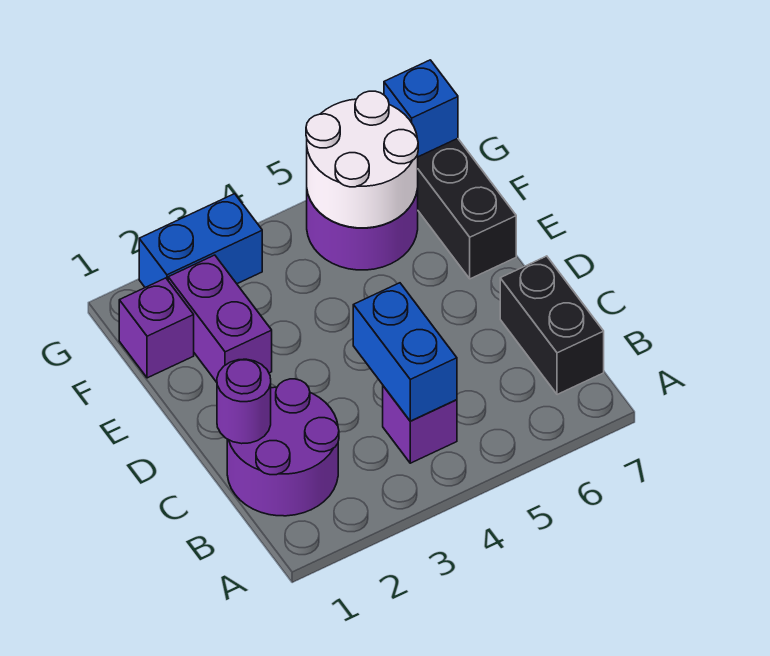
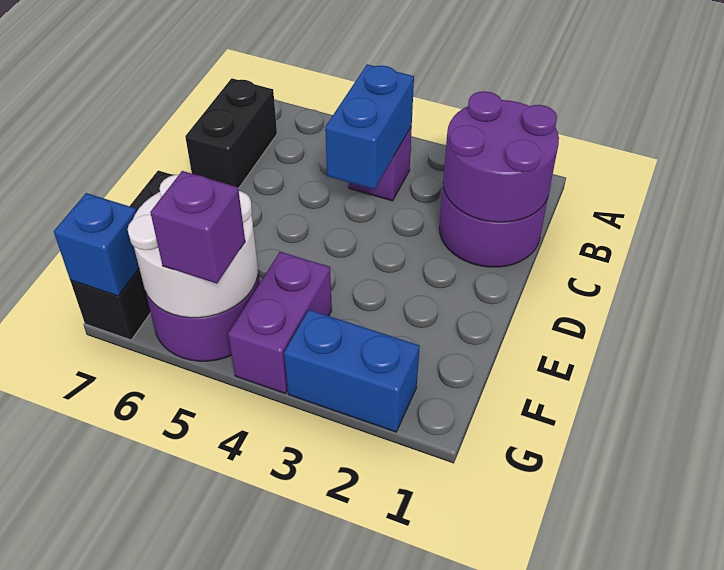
purple round brick C1 level 2 -> purple round brick B1:C2 level 2
purple brick E2:F2 level 1 -> purple brick F4:G4 level 1
purple brick F1 level 1 -> purple brick G5 level 3

